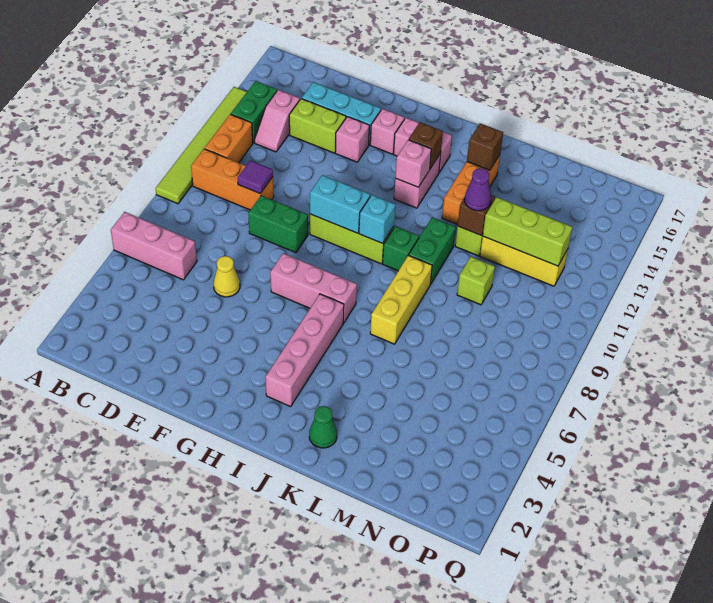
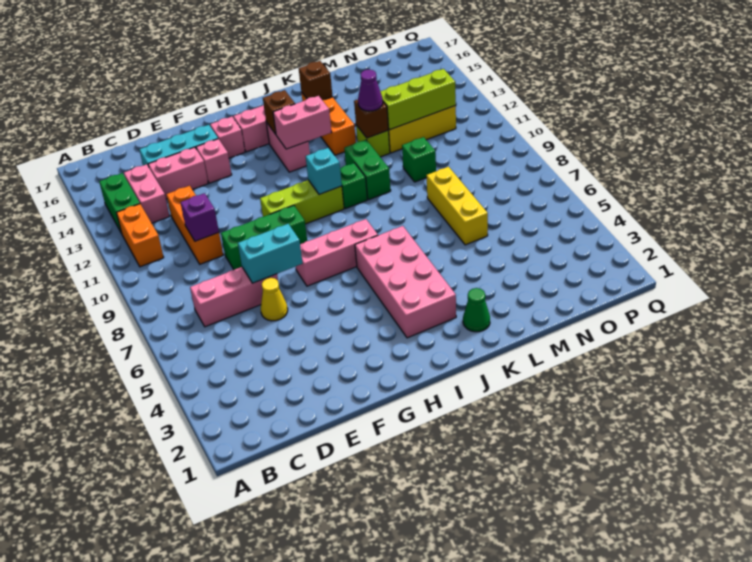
pink brick A6:C6 level 1 -> pink brick C7:E7 level 1
lime tile A9:A14 level 1 -> none
orange brick B10:D10 level 1 -> orange brick D10:D12 level 1
pink slope C13:C14 level 1 top 14 -> pink brick C13:C14 level 1
purple tile D10 level 2 -> purple brick D10 level 2
lime brick D14:E14 level 1 -> pink brick D14:E14 level 1
green brick E9:F9 level 1 -> green brick E9:G9 level 1
cyan brick G10:H10 level 2 -> cyan brick E7:F7 level 2
pink brick I3:I6 level 1 -> pink brick I3:J6 level 1
pink brick I13 level 2 -> pink brick I13:J13 level 2
yellow brick K7:K9 level 1 -> yellow brick M6:M8 level 1
lime brick M10 level 1 -> green brick M10 level 1

